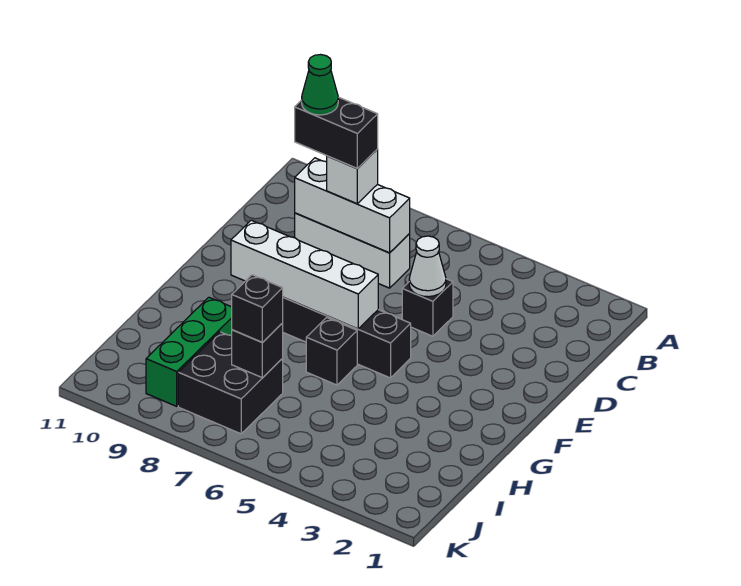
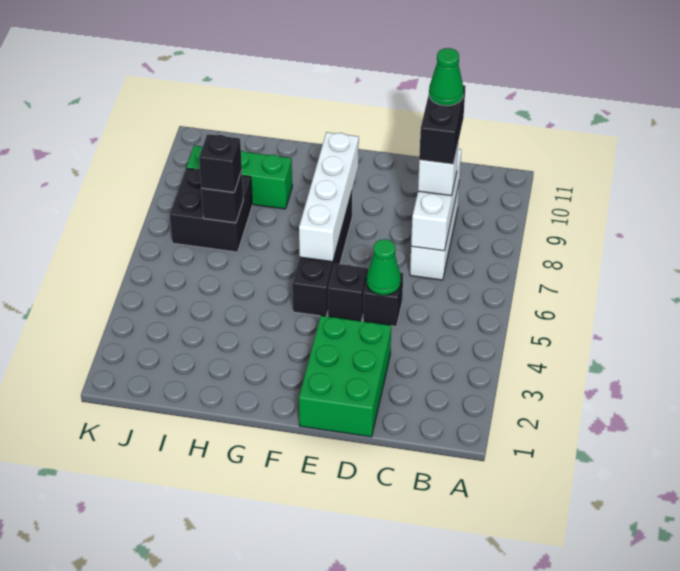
none -> green brick D1:E3 level 1
white cone D5 level 2 -> green cone D5 level 2
black brick G6 level 1 -> black brick E5 level 1

